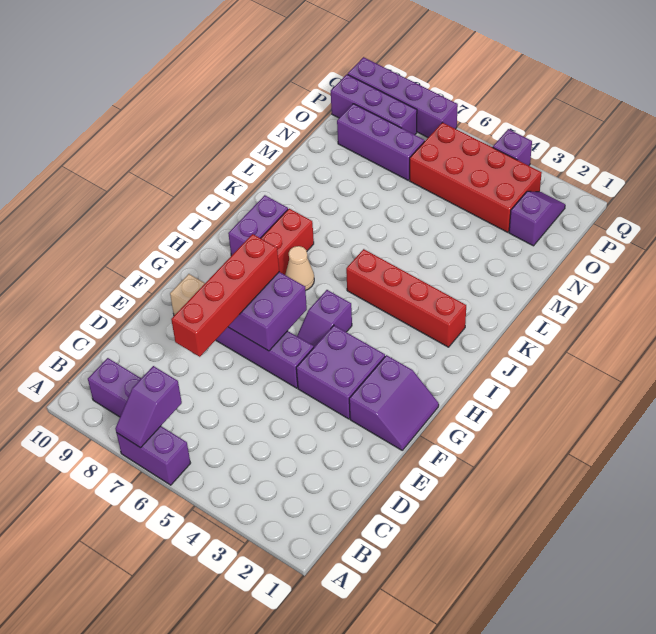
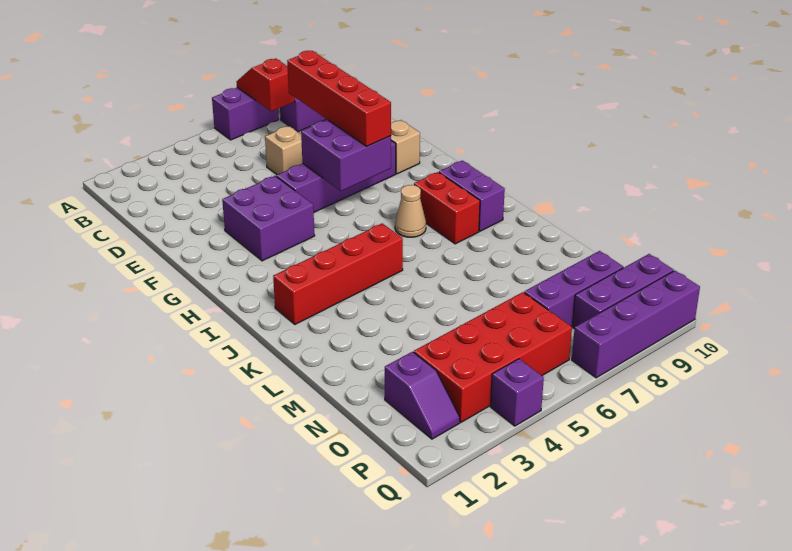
purple slope A7:B7 level 2 top B -> red slope A7:B7 level 2 top B
none -> tan brick D6 level 1
purple slope F1:G2 level 1 top 2 -> none
purple slope G5:H5 level 1 top H -> none

